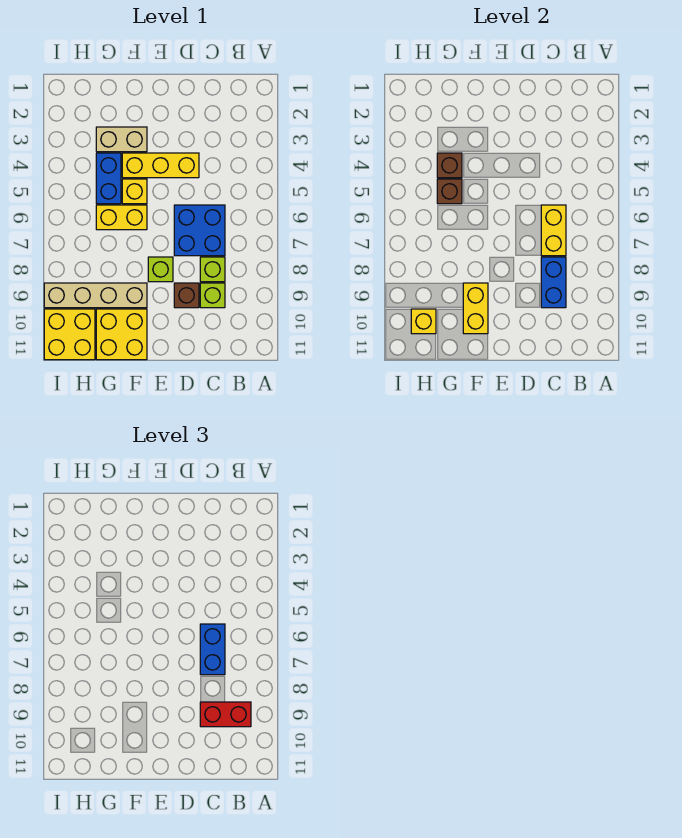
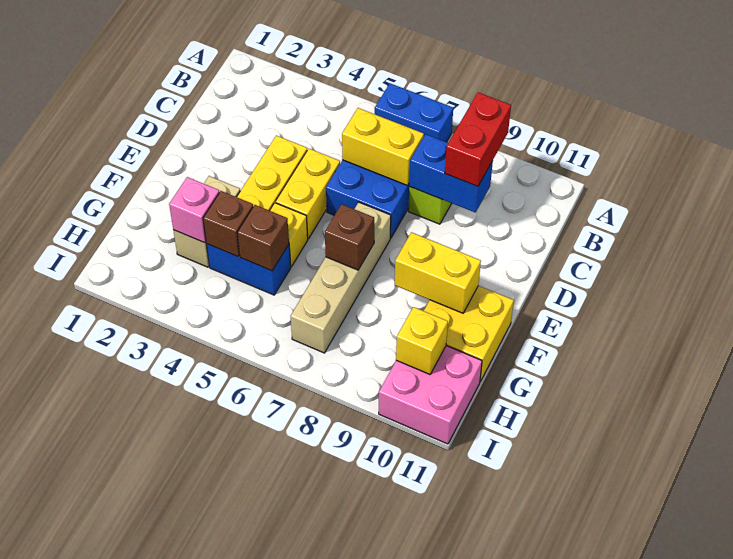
blue brick C6:C7 level 3 -> blue brick A6:A7 level 1
lime brick C9 level 1 -> none
brown brick D9 level 1 -> brown brick F7 level 2
lime brick E8 level 1 -> none
yellow brick F6:G6 level 1 -> yellow brick D5:E5 level 1
tan brick F9:I9 level 1 -> tan brick E7:H7 level 1
none -> pink brick G3 level 2
yellow brick H10:I11 level 1 -> pink brick H10:I11 level 1

